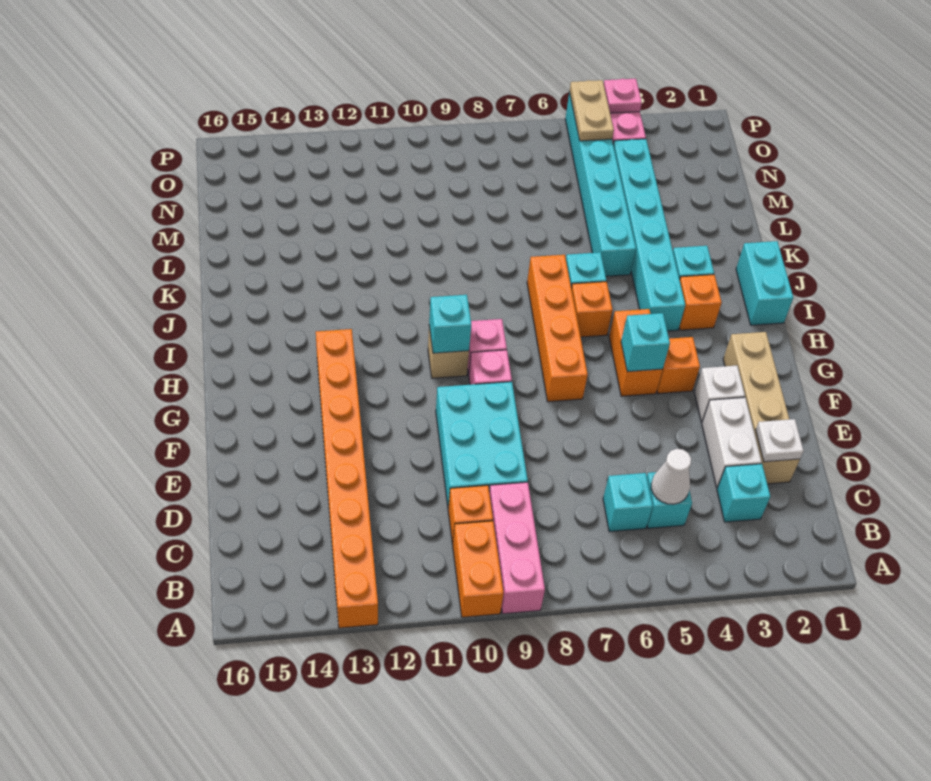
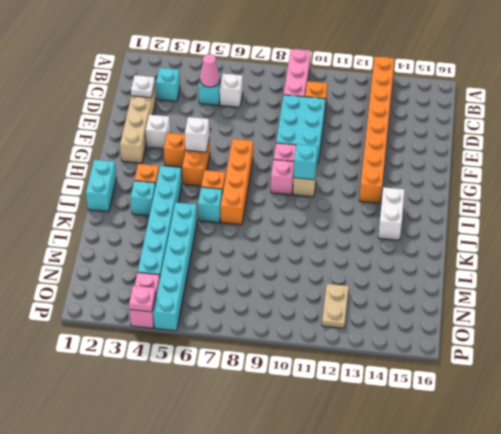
orange brick A10:B10 level 1 -> none
white cone C5 level 2 -> pink cone C5 level 2
cyan brick C6 level 1 -> white brick C6 level 1
white brick D3:E3 level 1 -> white brick I14:J14 level 1
cyan brick G5 level 2 -> white brick G5 level 2
tan plate O5:P5 level 2 -> tan plate N12:O12 level 1

